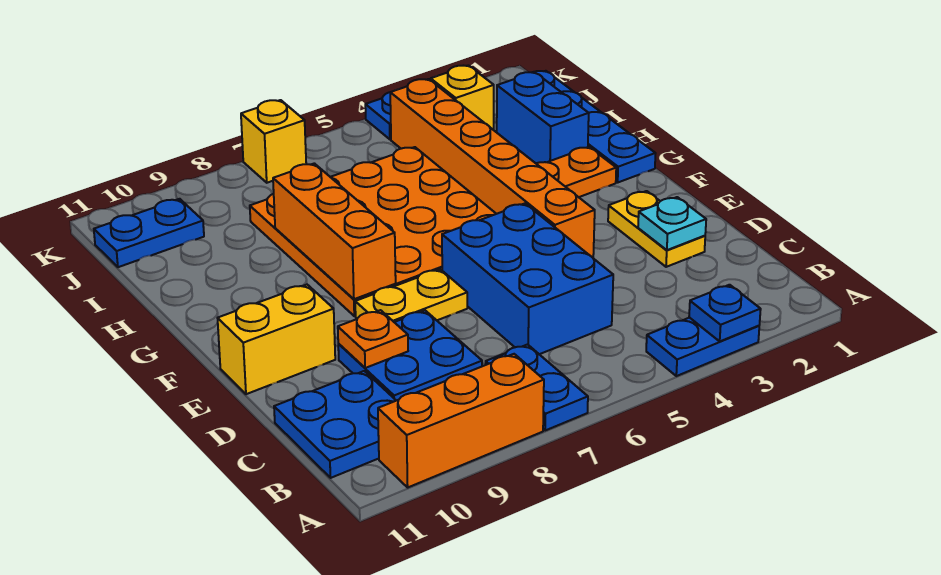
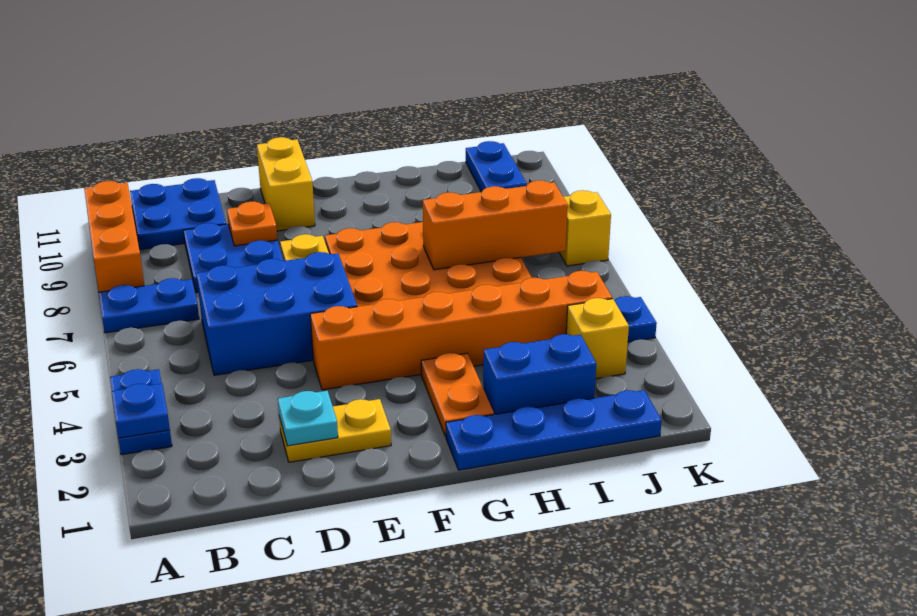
orange brick F8:H8 level 2 -> orange brick H7:J7 level 2

